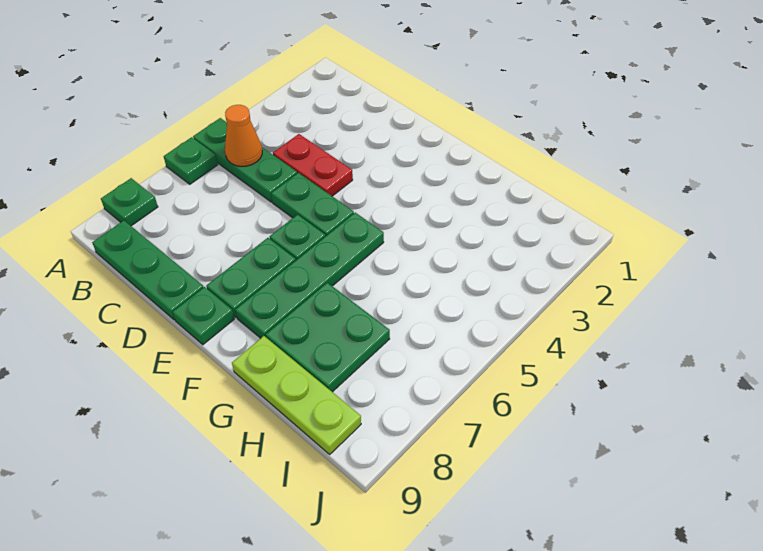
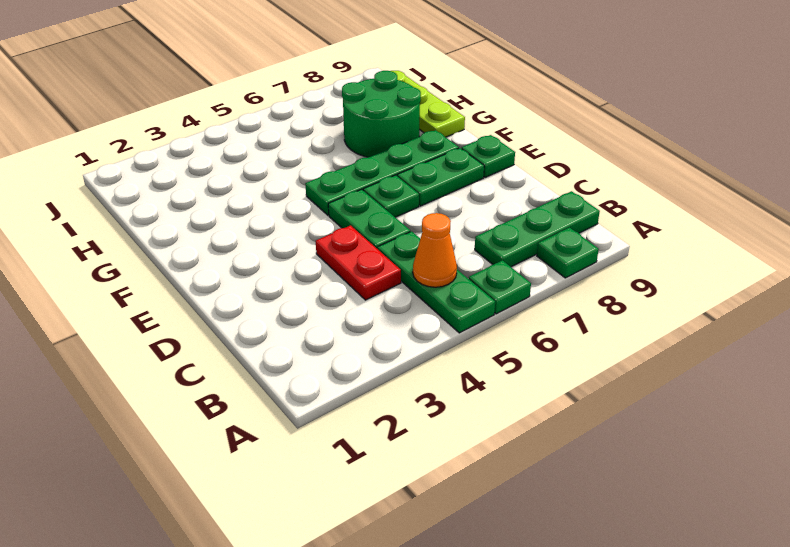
green plate B9:D9 level 1 -> green plate B7:B9 level 1
green plate G7:H8 level 1 -> green round brick G7:H8 level 1

